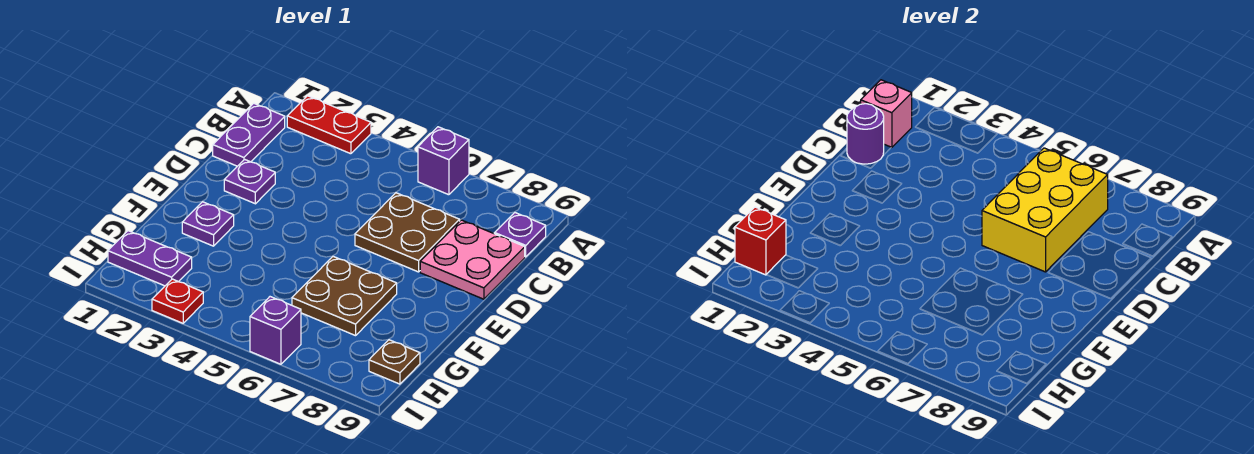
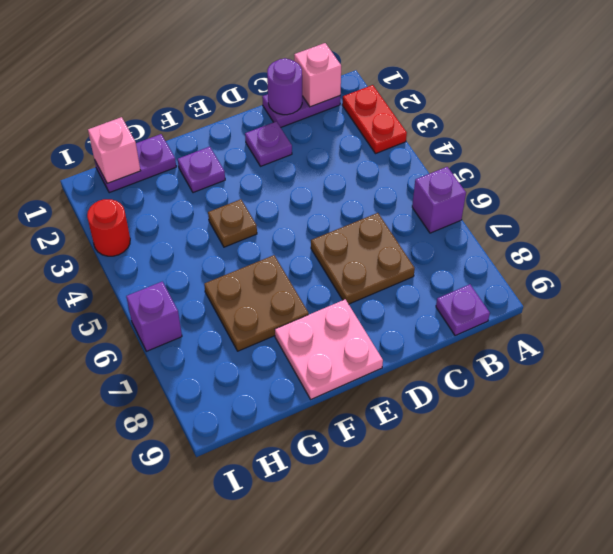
yellow brick B6:D7 level 2 -> none
pink plate C8:D9 level 1 -> pink plate E8:F9 level 1
purple plate H1:H2 level 1 -> purple plate G1:H1 level 1
red brick H1 level 2 -> pink brick H1 level 2
brown plate H9 level 1 -> brown plate F4 level 1
red plate I3 level 1 -> red round brick I3 level 1

